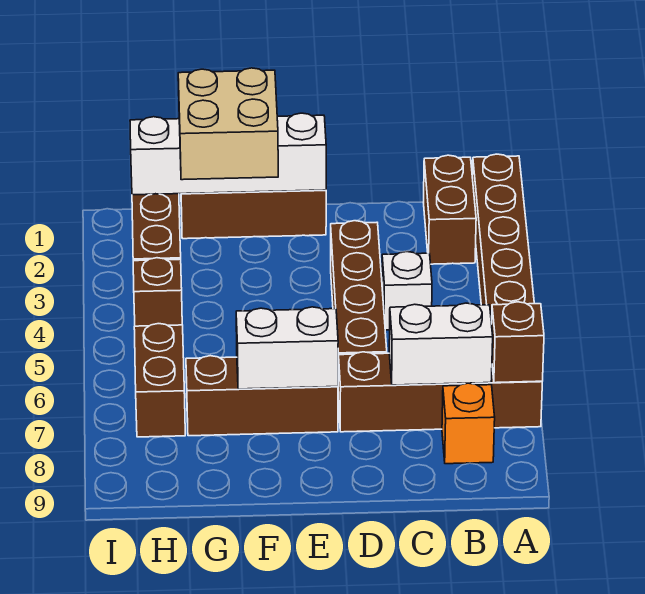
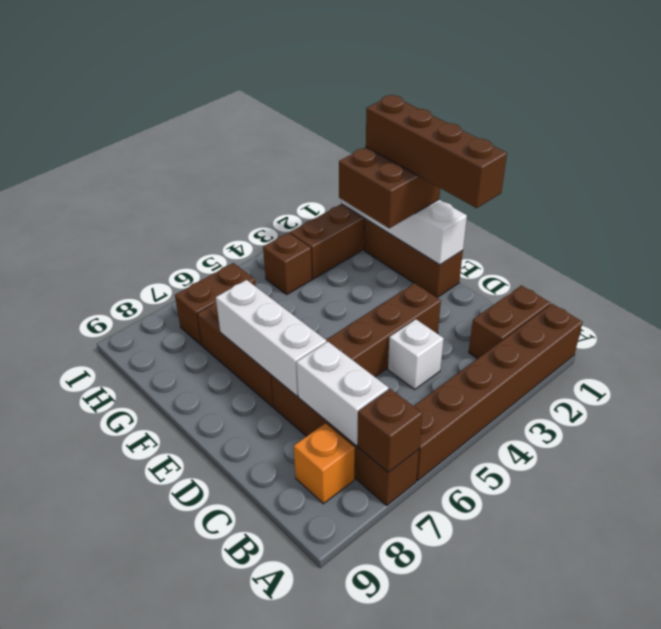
none -> brown brick D1:G1 level 4
white brick E7:F7 level 2 -> white brick D7:F7 level 2
tan brick F1:G2 level 3 -> brown brick F1:G2 level 3

